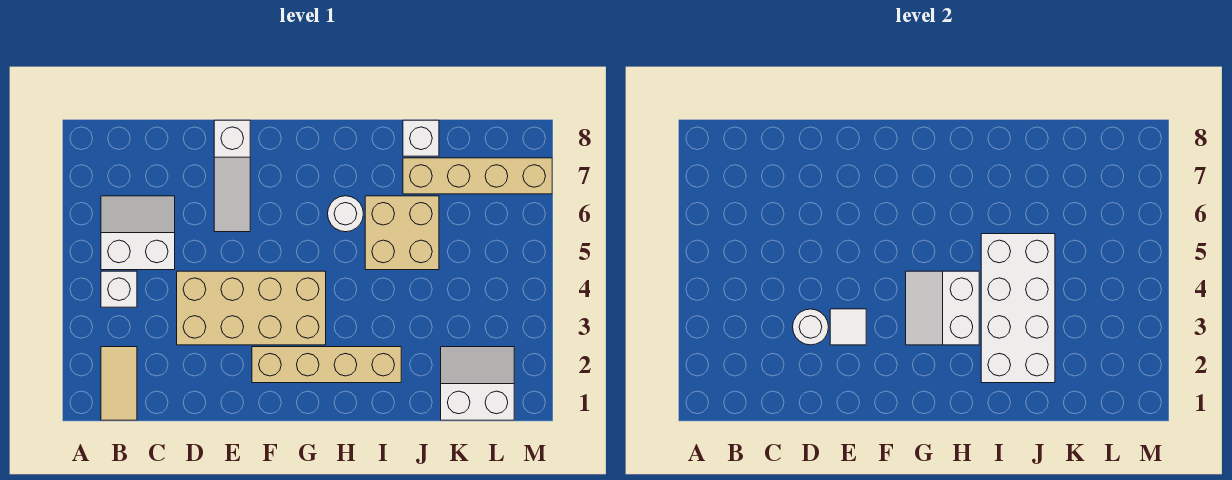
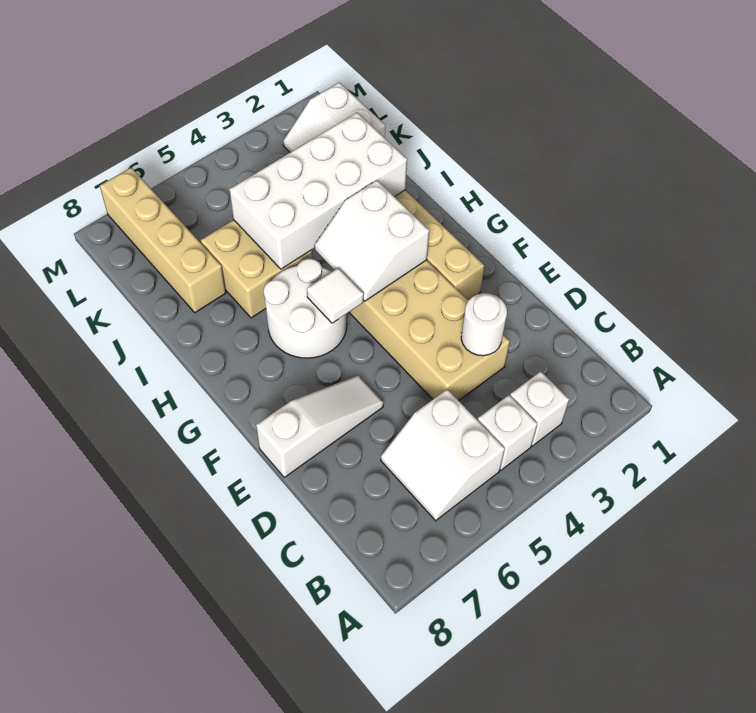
tan tile B1:B2 level 1 -> none
white tile E3 level 2 -> white tile G5 level 2
white slope G3:H4 level 2 top H -> white slope G3:H4 level 2 top 3
white round brick H6 level 1 -> white round brick G5:H6 level 1
white brick J8 level 1 -> white brick B3 level 1

